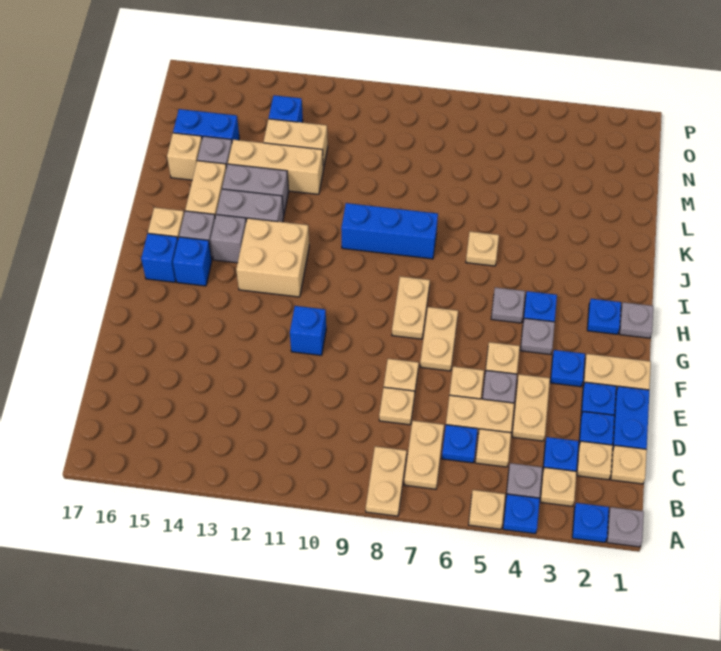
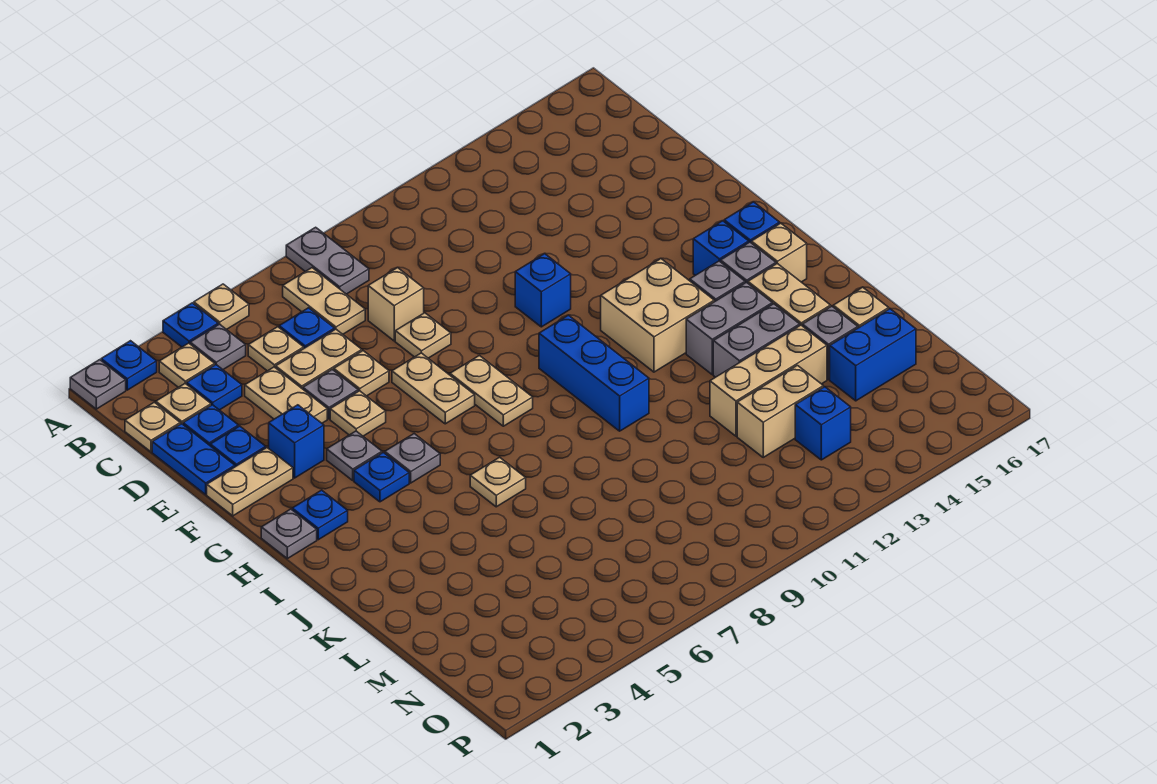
tan plate A8:B8 level 1 -> grey plate A8:B8 level 1
tan plate D8 level 1 -> tan brick D8 level 1
blue plate F3 level 1 -> blue brick F3 level 1
blue brick J8:J10 level 1 -> blue brick H10:J10 level 1

